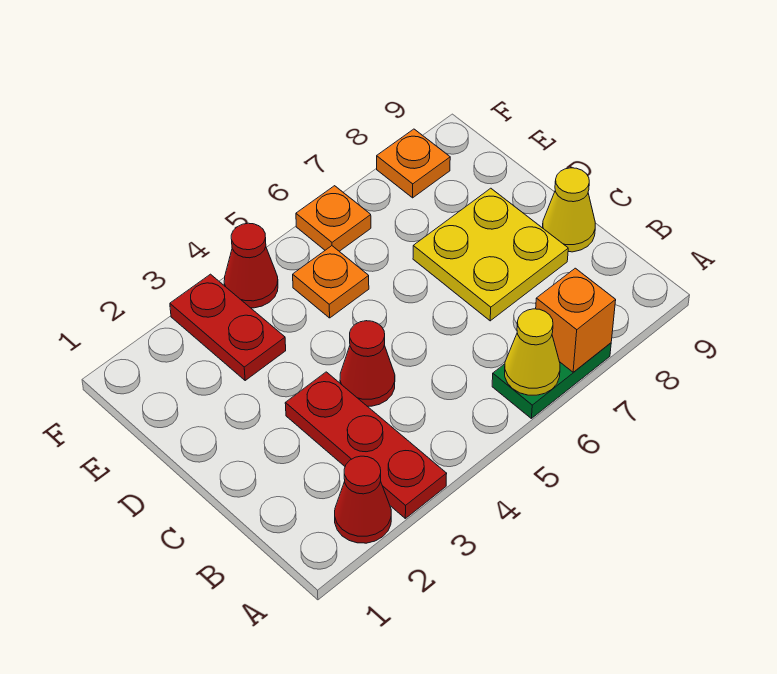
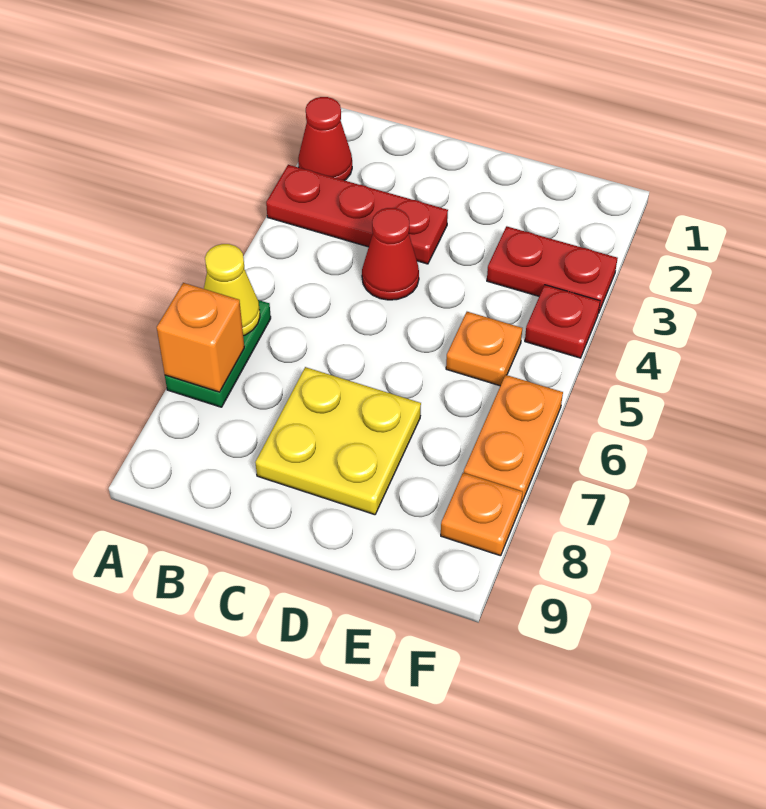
yellow cone C9 level 1 -> none
red cone F4 level 1 -> red plate F4 level 1
orange plate F6 level 1 -> orange plate F6:F7 level 1

